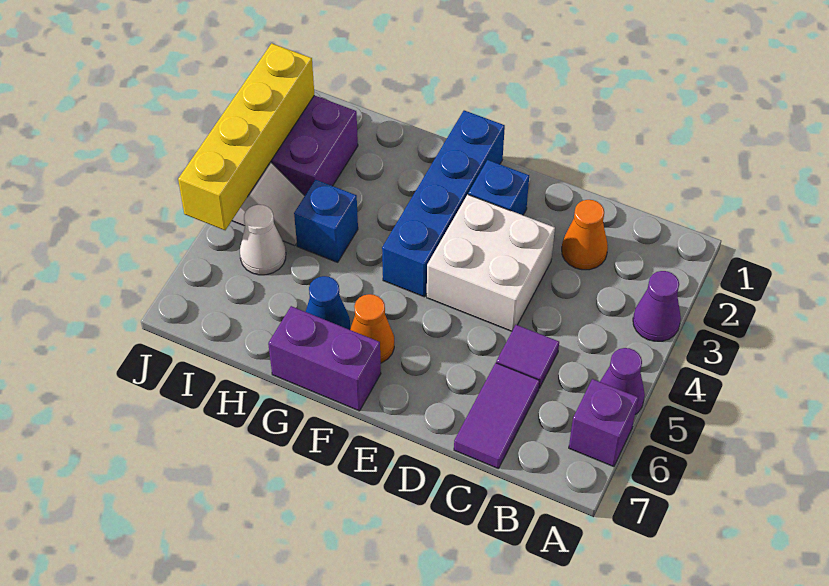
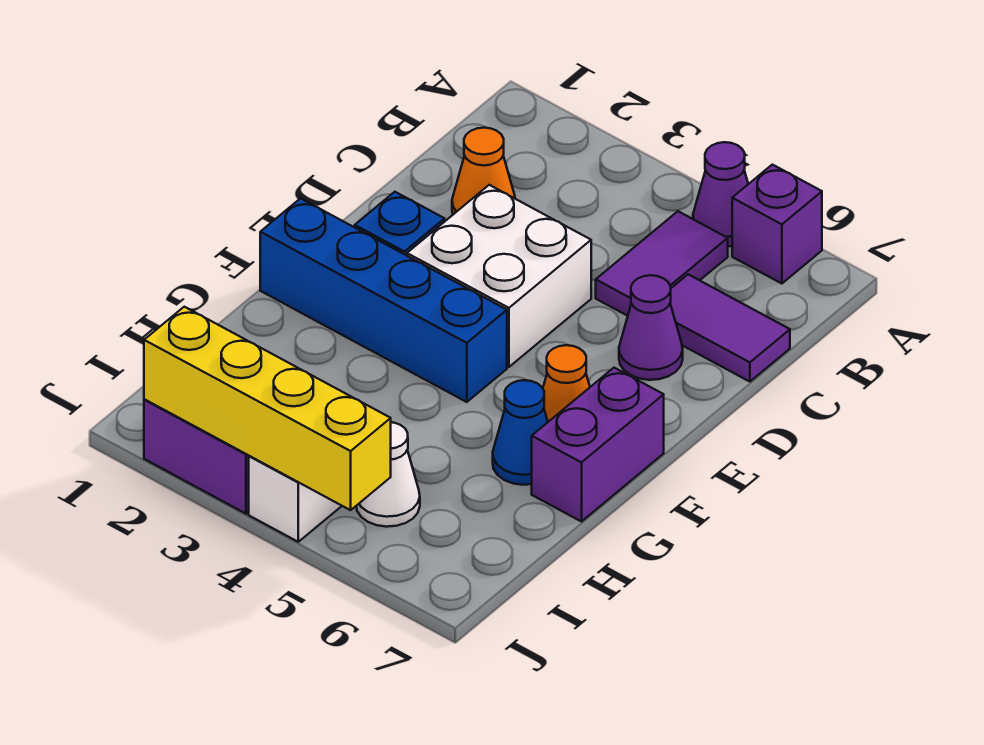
purple cone A3 level 1 -> purple cone D6 level 1
purple tile C5 level 1 -> purple tile B5:C5 level 1
blue brick H4 level 1 -> none

